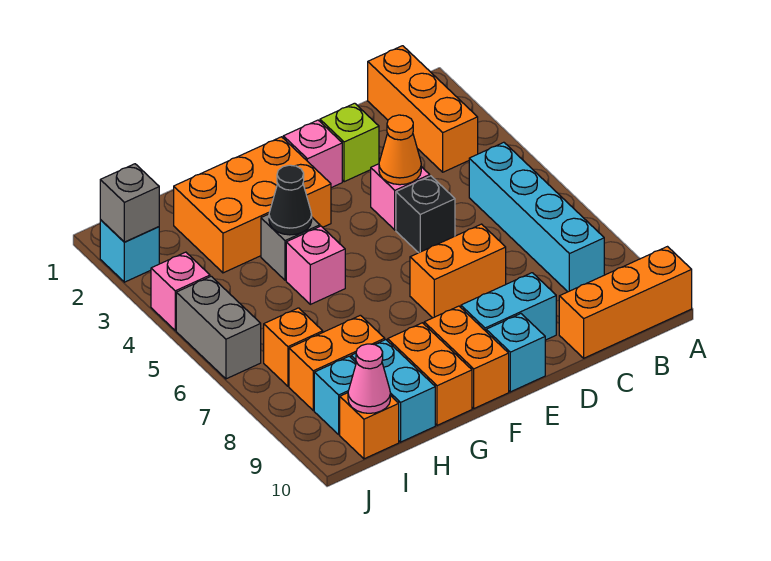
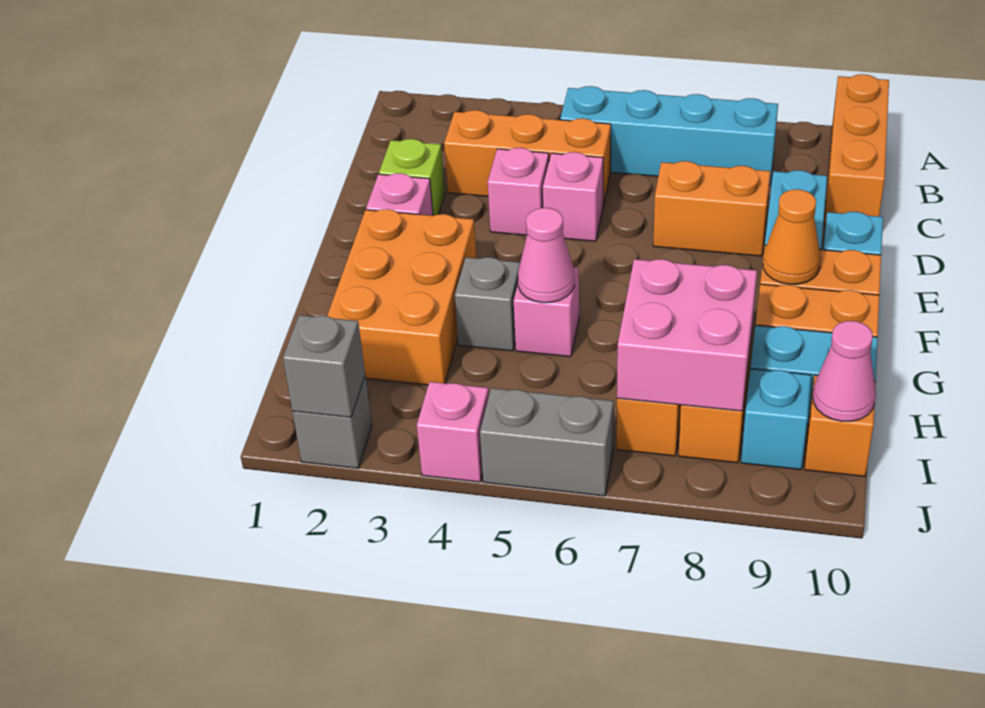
orange brick B1:B3 level 1 -> orange brick C3:C5 level 1
orange cone D4 level 2 -> orange cone F9 level 2
black brick D5 level 1 -> pink brick D5 level 1
orange brick D7:E7 level 1 -> orange brick D7:D8 level 1
black cone G4 level 2 -> none
none -> pink cone G5 level 2
none -> pink brick H7:I8 level 2
cyan brick J2 level 1 -> grey brick J2 level 1

